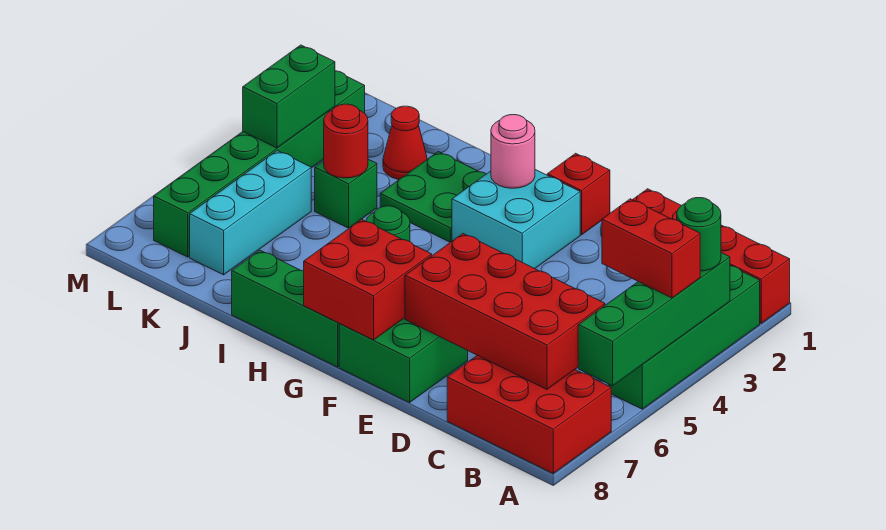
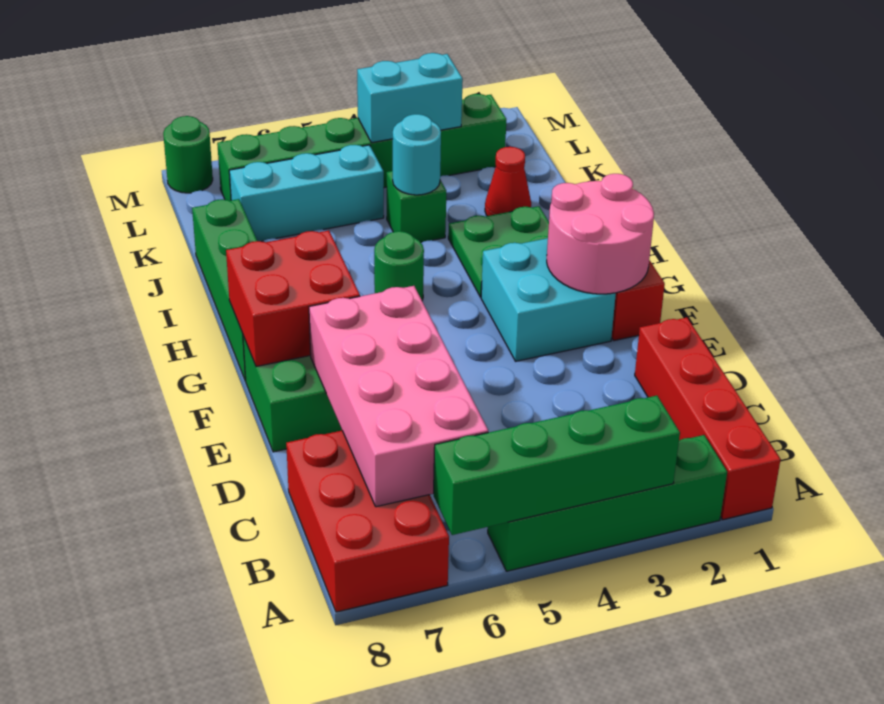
green round brick A3 level 3 -> green round brick M8 level 1
red brick A4:B4 level 3 -> none
red brick B6:E7 level 2 -> pink brick B6:E7 level 2
pink round brick G2 level 2 -> pink round brick F1:G2 level 2
green brick G8:I8 level 1 -> green brick G8:J8 level 1
red round brick J4 level 2 -> cyan round brick J4 level 2
green brick L3:L4 level 2 -> cyan brick L3:L4 level 2

